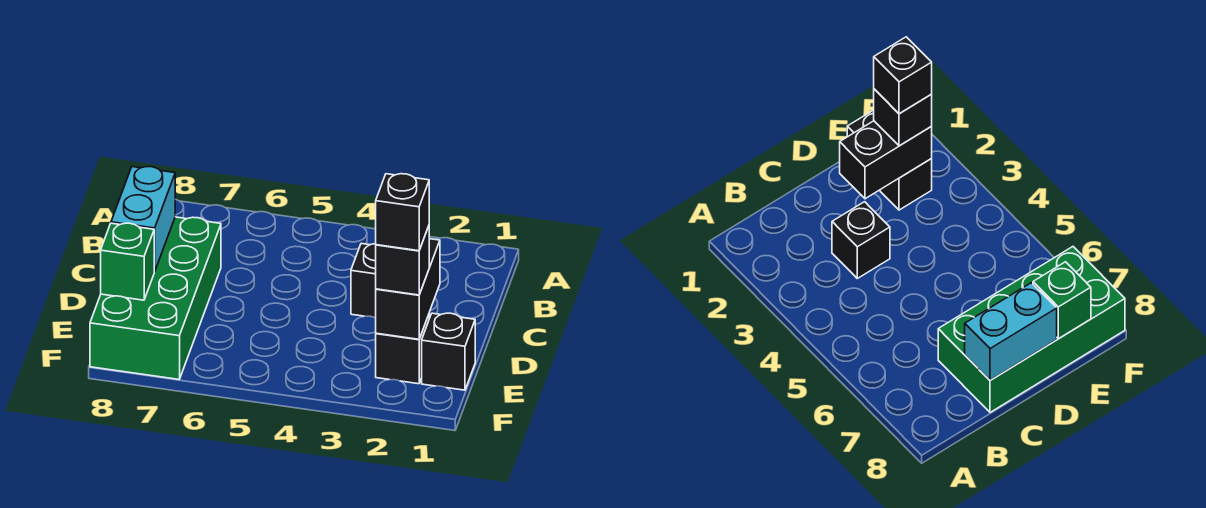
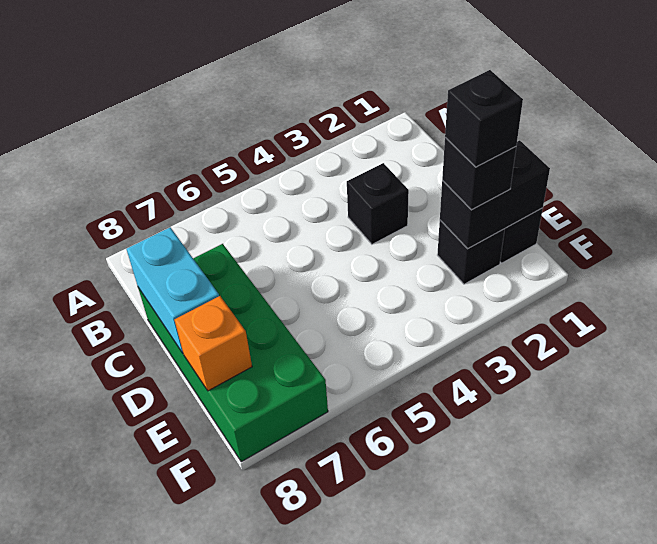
black brick D2:E2 level 2 -> black brick E1:E2 level 2
green brick E8 level 2 -> orange brick E8 level 2

